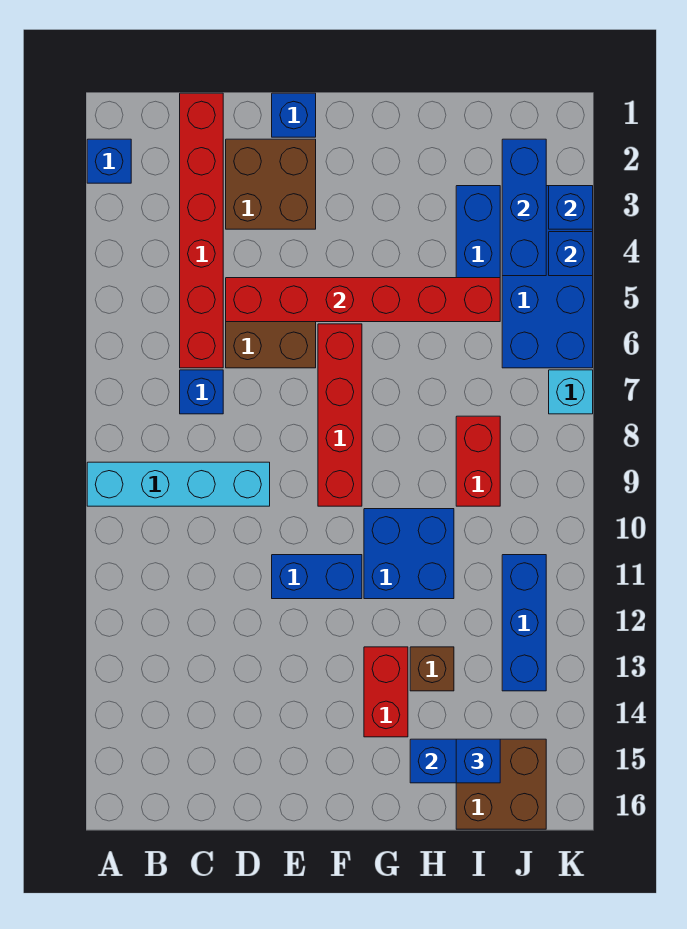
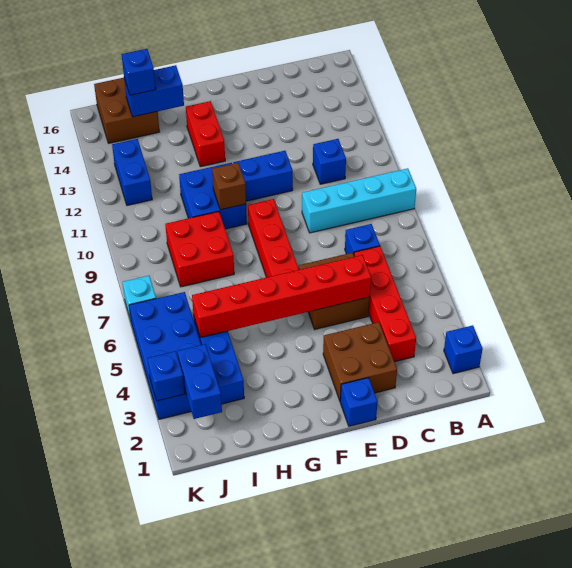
red brick C1:C6 level 1 -> red brick C3:C6 level 1
brown brick H13 level 1 -> brown brick G10 level 2
red brick I8:I9 level 1 -> red brick H8:I9 level 1
blue brick J2:J4 level 2 -> blue brick J2:J3 level 2
blue brick J11:J13 level 1 -> blue brick J12:J13 level 1
blue brick K4 level 2 -> blue brick C11 level 1

